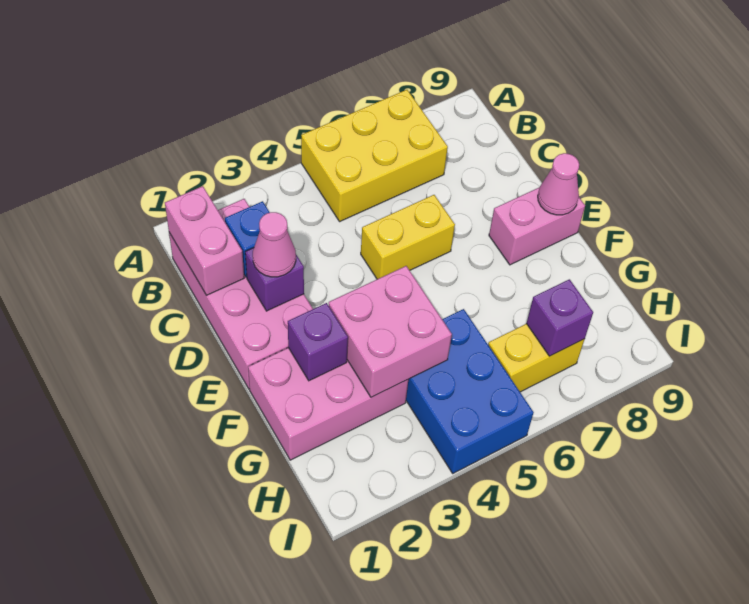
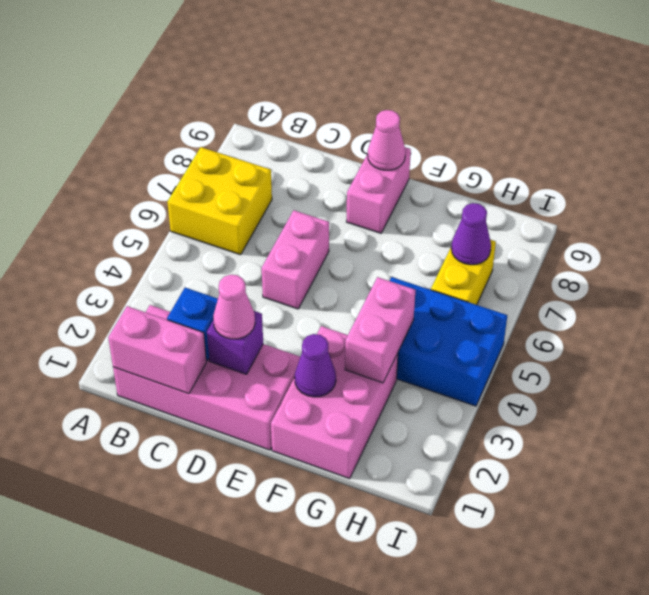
yellow brick A5:B7 level 1 -> yellow brick A6:B7 level 1
yellow brick D5:D6 level 1 -> pink brick D5:D6 level 1
purple brick F2 level 2 -> purple cone F2 level 2
pink brick F3:G4 level 2 -> pink brick G3:G4 level 2
purple brick H7 level 2 -> purple cone H7 level 2

